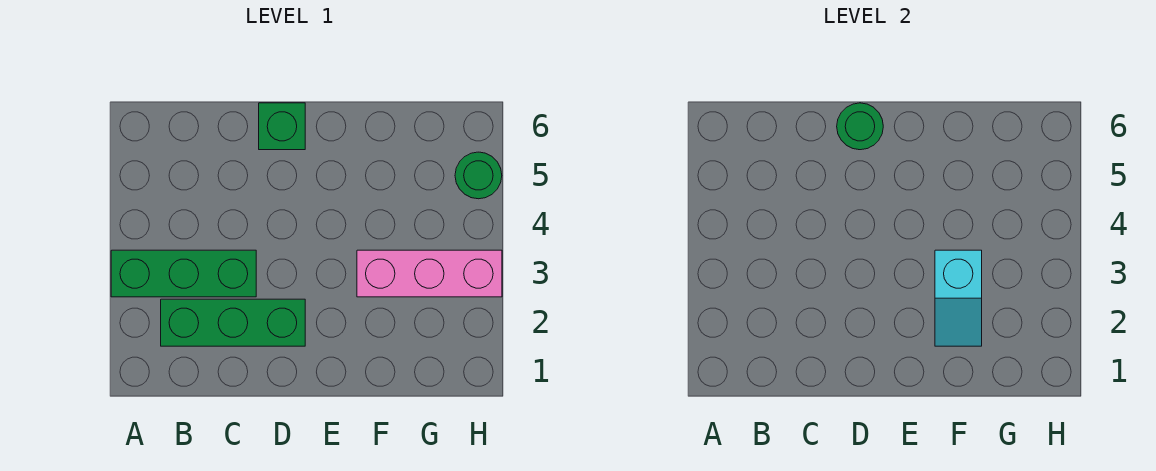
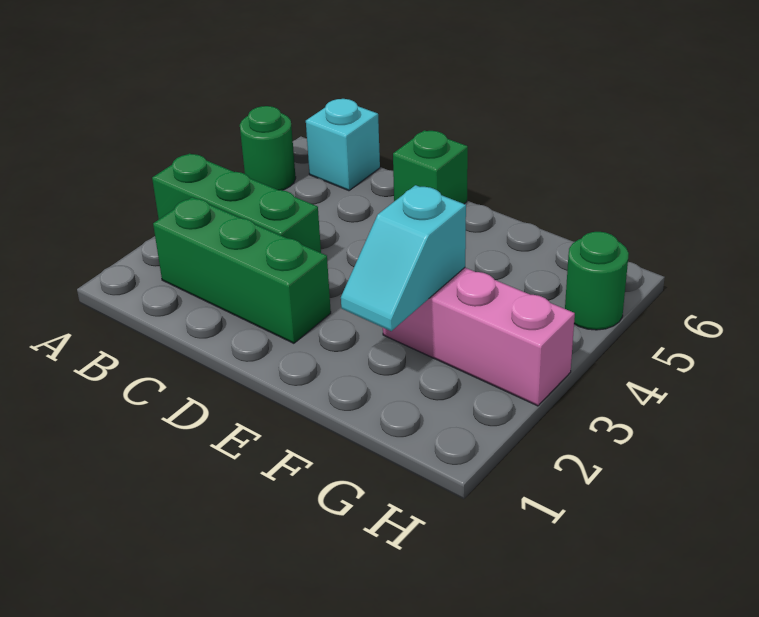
none -> cyan brick B6 level 1
green round brick D6 level 2 -> green round brick A5 level 1

